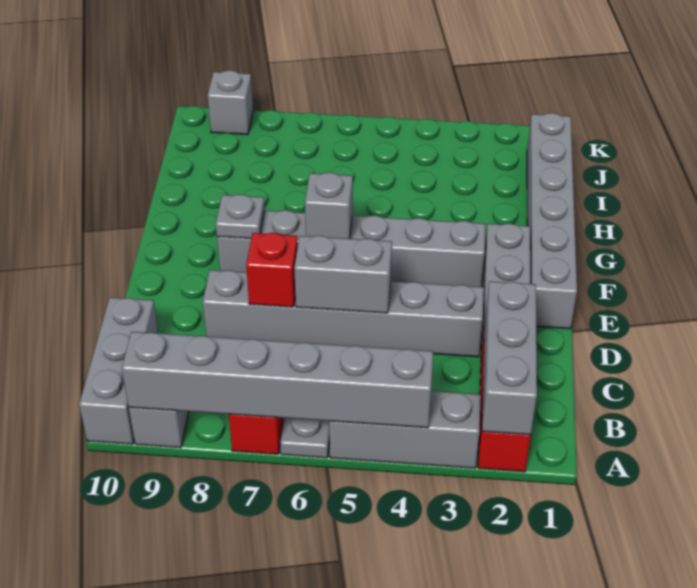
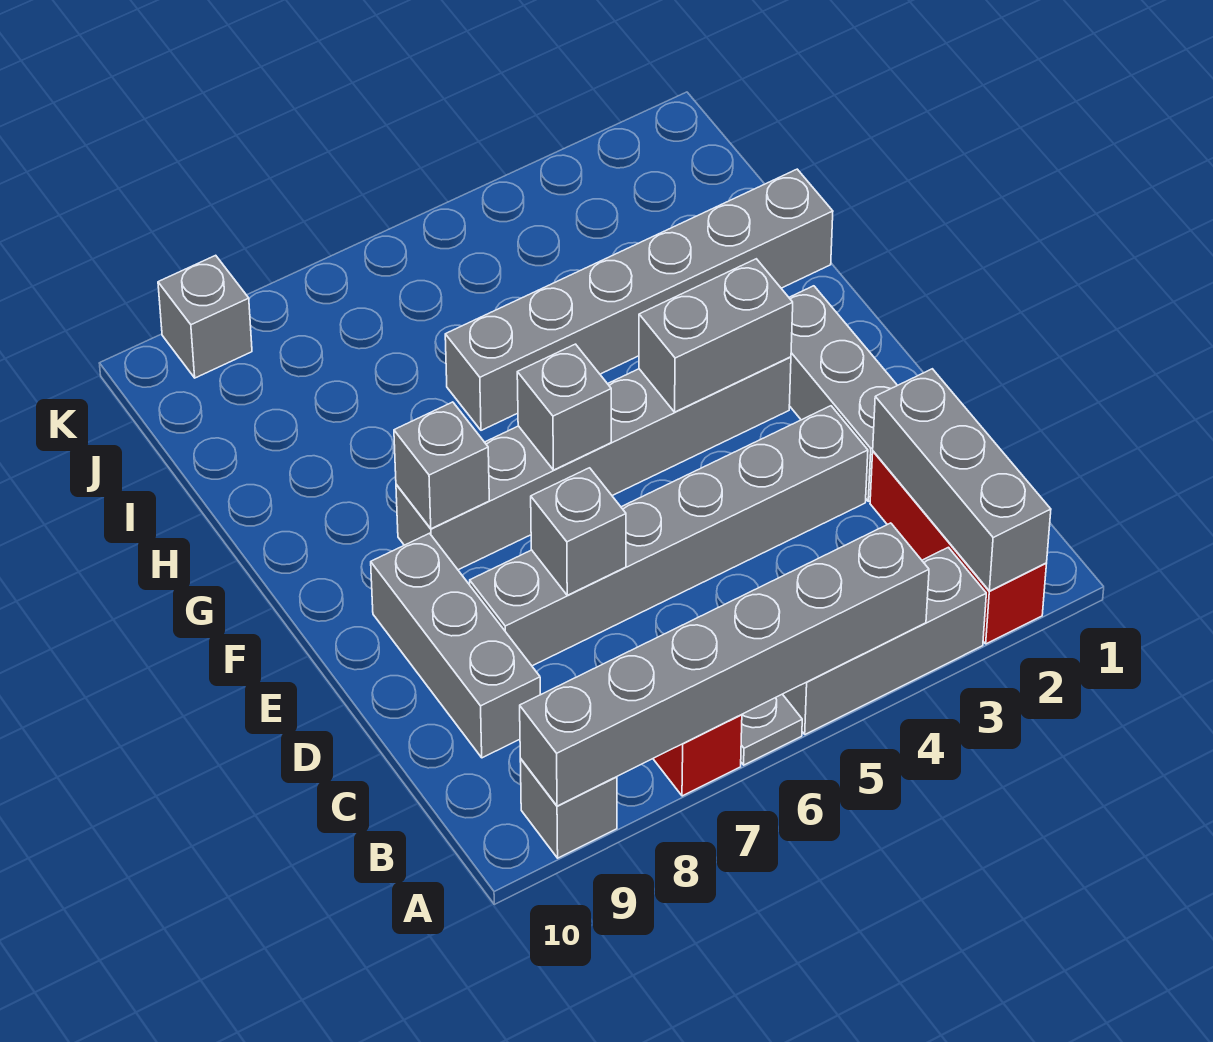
grey brick A10:C10 level 1 -> grey brick C9:E9 level 1
grey brick D5:D6 level 2 -> grey brick F3:F4 level 2
red brick D7 level 2 -> grey brick D7 level 2
grey brick E1:J1 level 1 -> grey brick H1:H6 level 1
grey plate F8 level 2 -> grey brick F8 level 2

